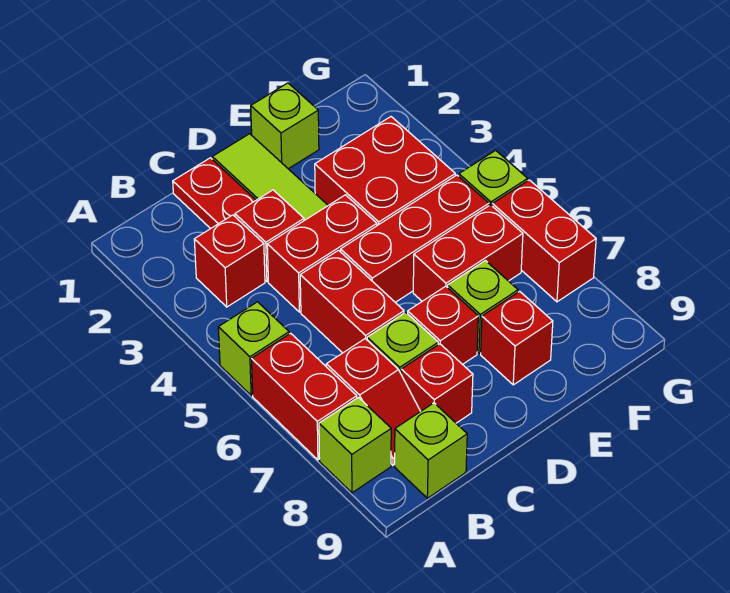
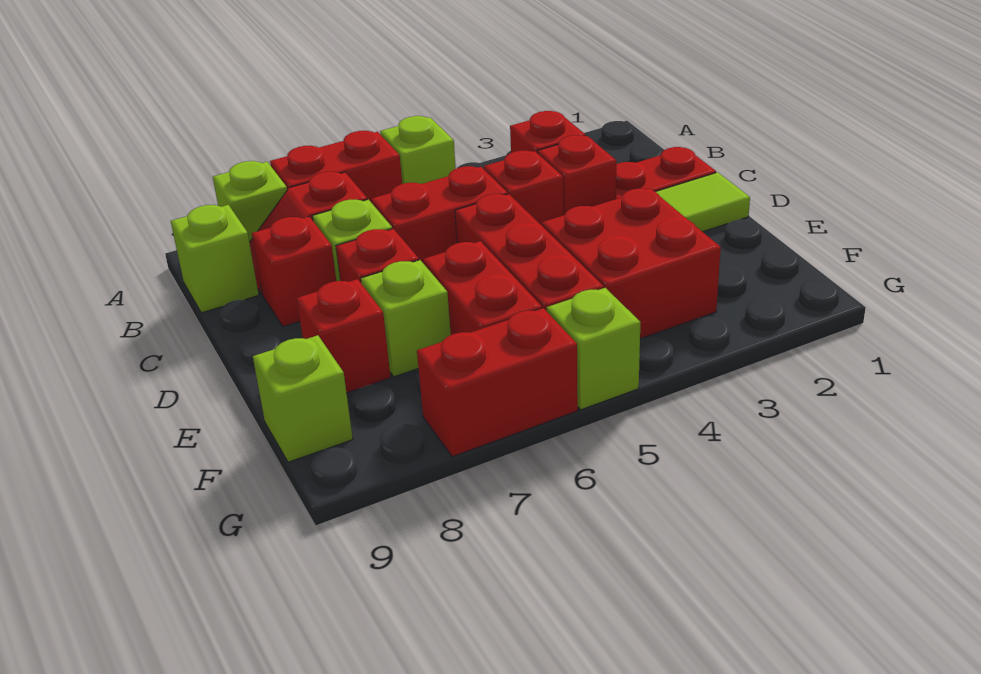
red brick C4:D4 level 1 -> red brick C4 level 1
lime brick E1 level 1 -> lime brick F9 level 1

